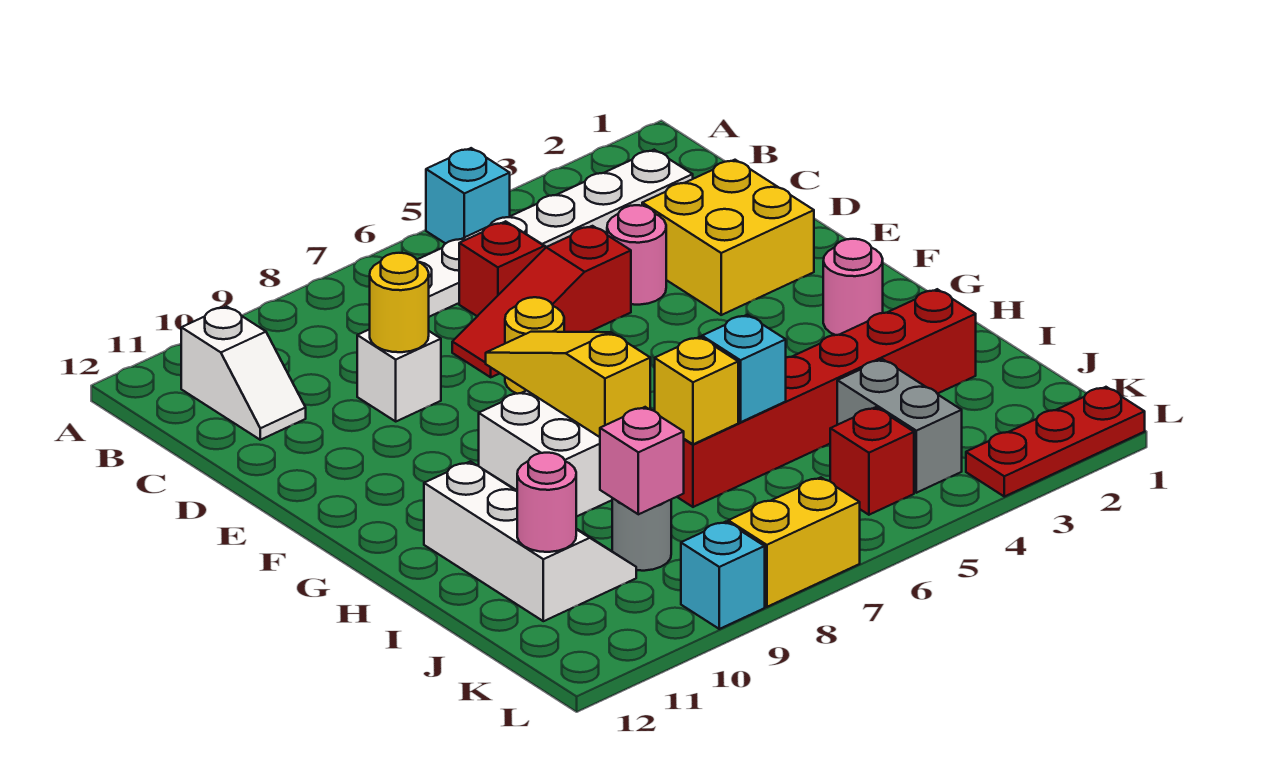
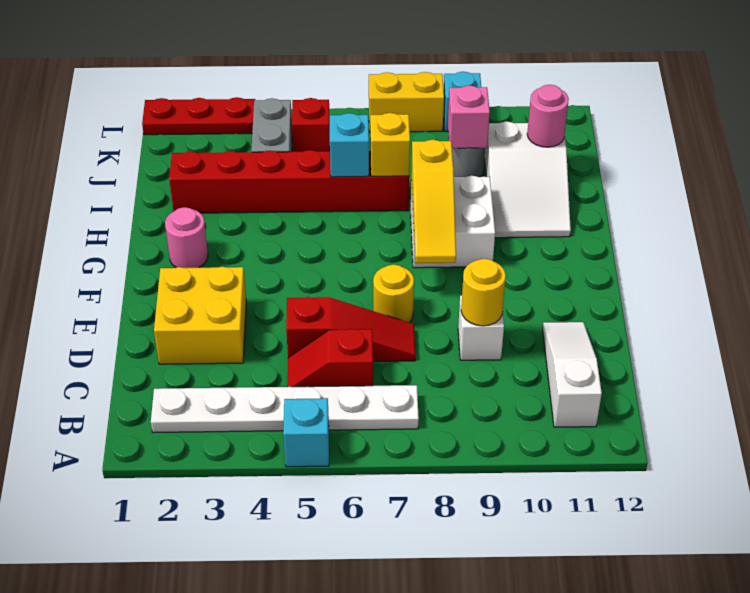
white slope B11:C11 level 1 top B -> white slope B11:D11 level 1 top B
pink round brick D4 level 1 -> none
white slope H10:J11 level 1 top 11 -> white slope H10:J11 level 1 top J

